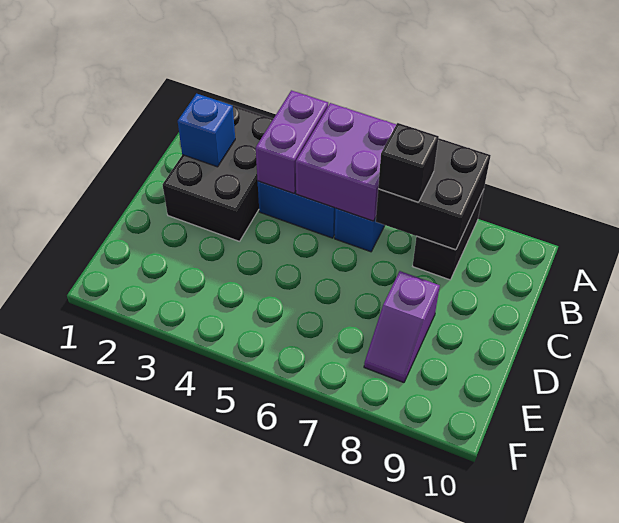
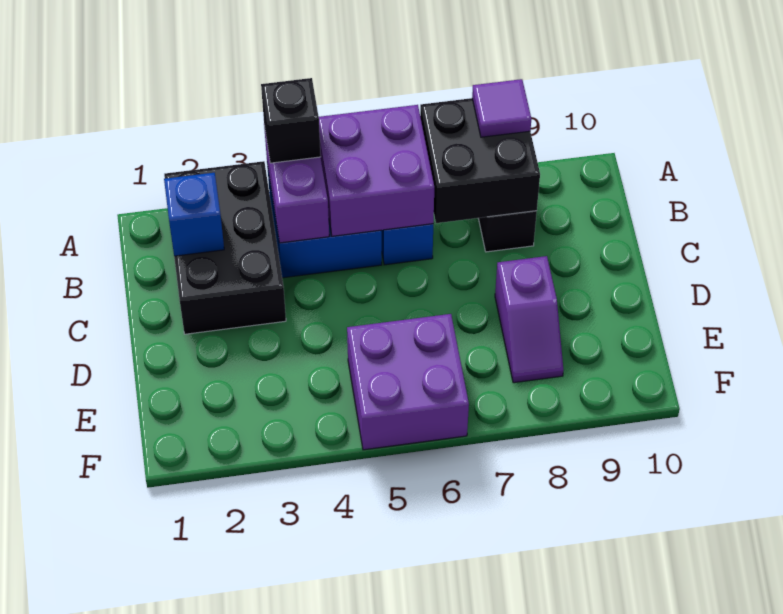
none -> purple tile A8 level 3
black brick B7 level 3 -> black brick A4 level 3
none -> purple brick E5:F6 level 1

